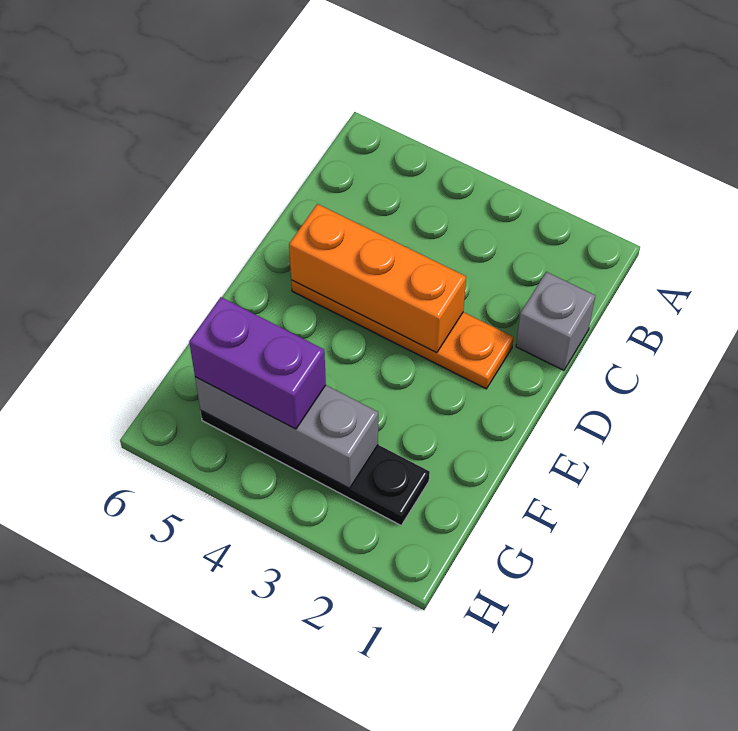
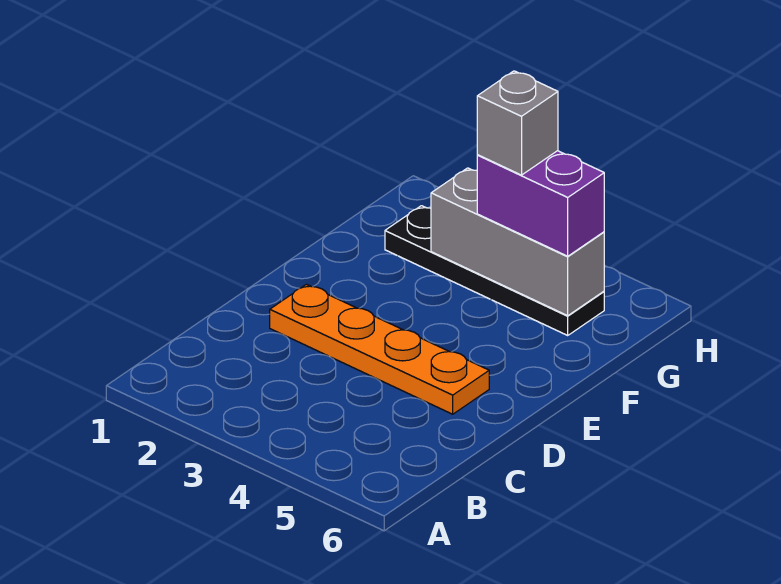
grey brick C1 level 1 -> grey brick G4 level 4
orange brick D3:D5 level 2 -> none

